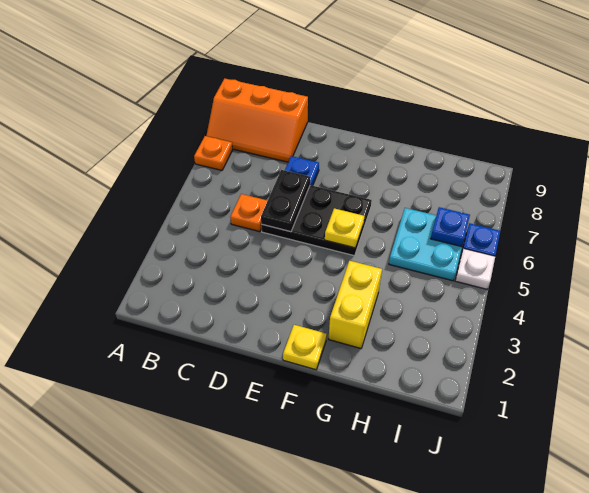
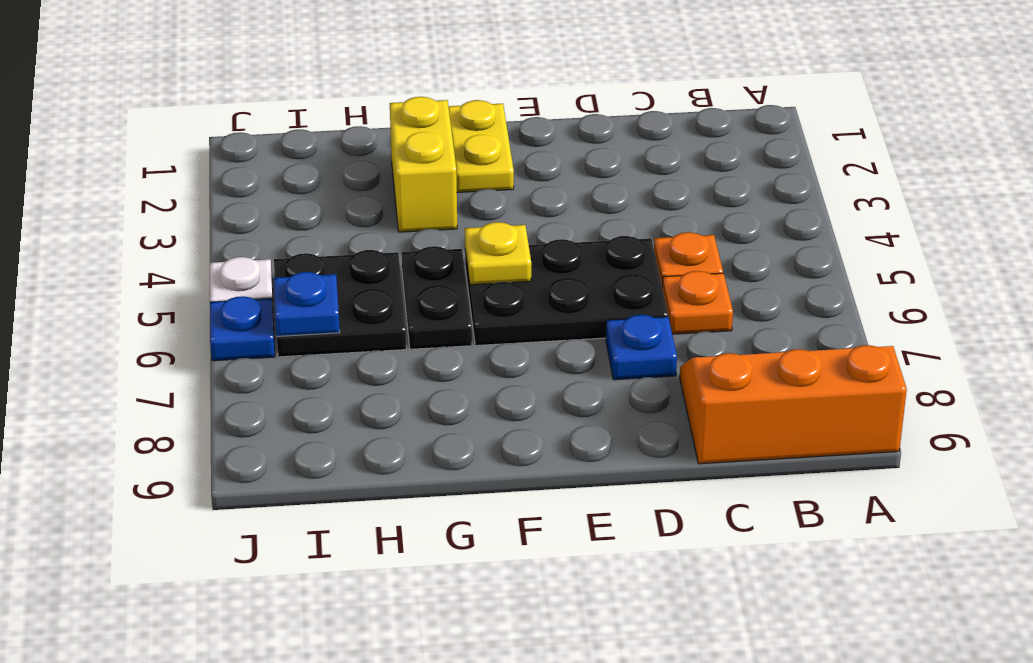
orange plate A7 level 1 -> orange plate C6 level 1
black plate D5:D6 level 2 -> black plate G5:G6 level 1
yellow plate F1 level 1 -> yellow plate F1:F2 level 1
cyan plate H5:I6 level 1 -> black plate H5:I6 level 1

